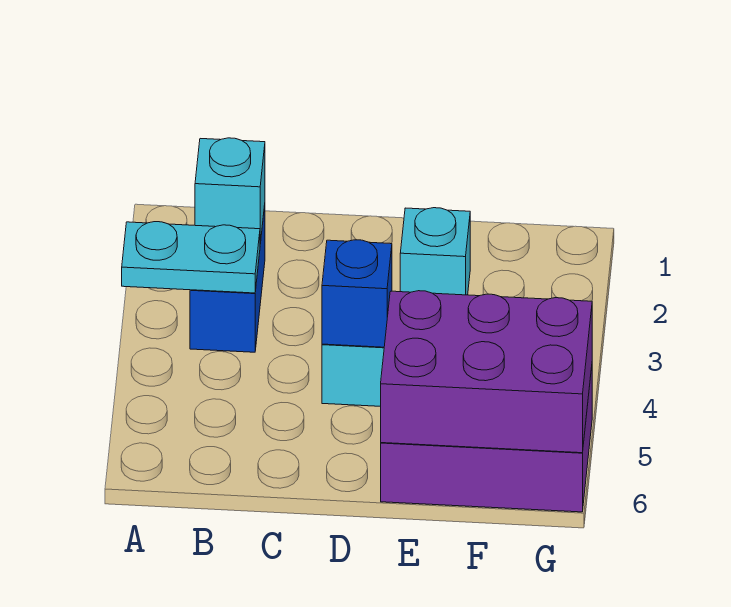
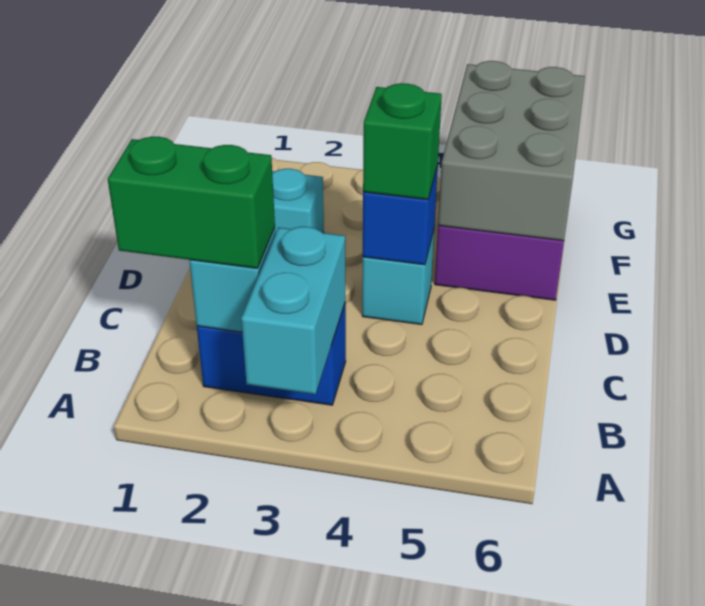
cyan plate A3:B3 level 2 -> cyan brick A3:B3 level 2
none -> green brick B1:B2 level 3
none -> green brick D4 level 3
purple brick E5:G6 level 2 -> grey brick E5:G6 level 2

